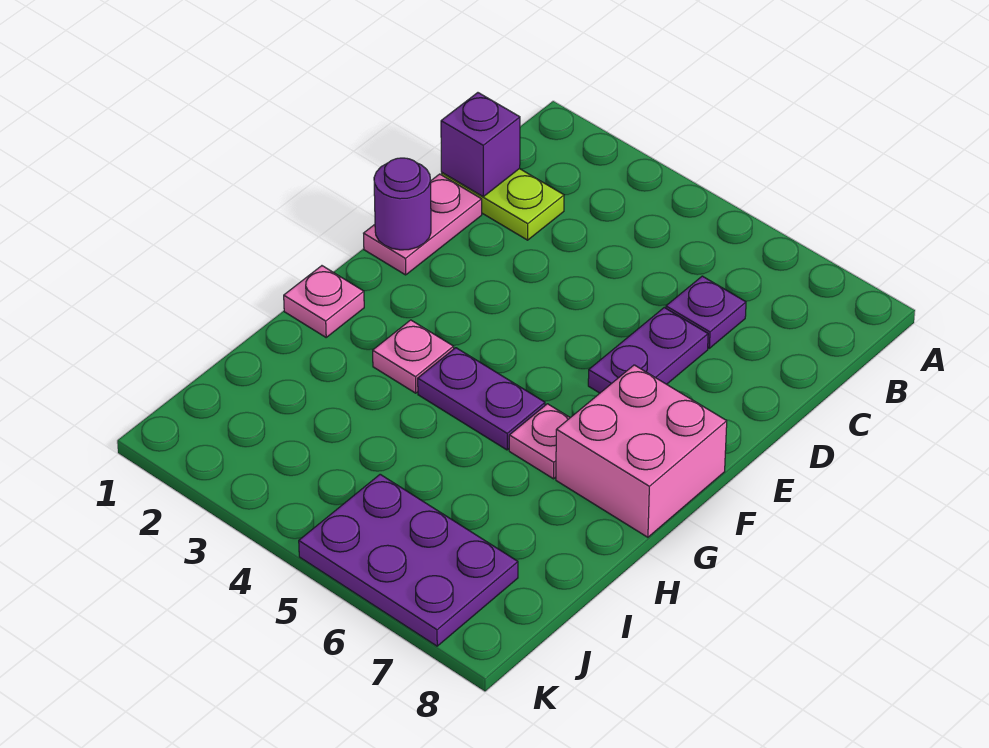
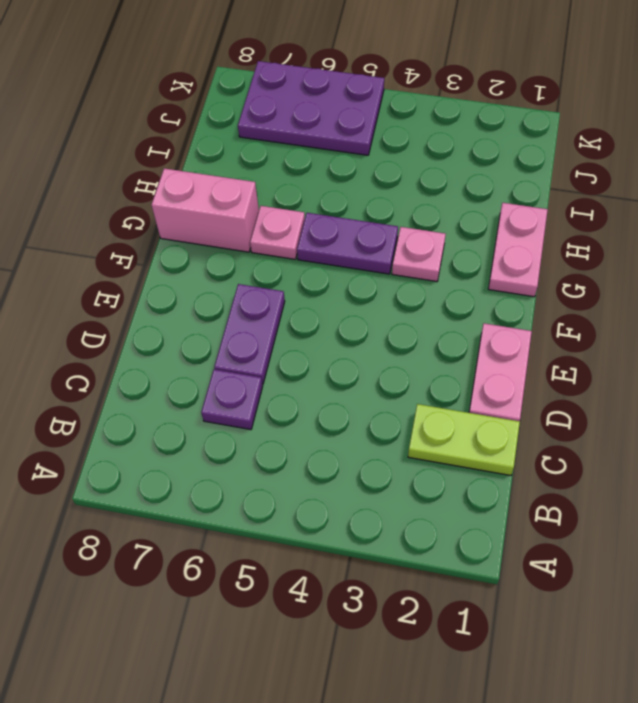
purple brick C1 level 2 -> none
purple round brick E1 level 2 -> none
pink brick F7:G8 level 1 -> pink brick G7:G8 level 1
pink plate G1 level 1 -> pink plate G1:H1 level 1

